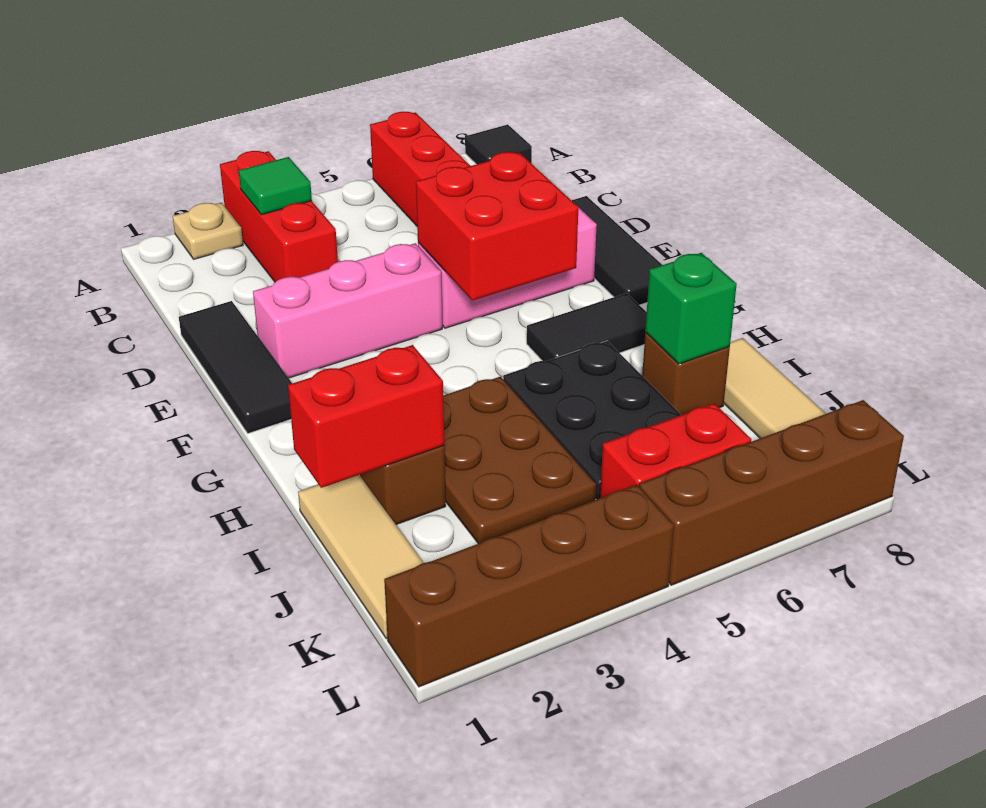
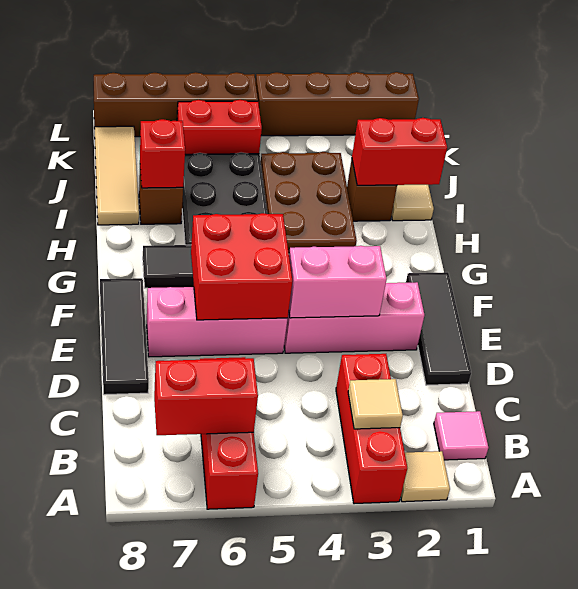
tan plate A2 level 1 -> tan tile A2 level 1
black tile A8 level 1 -> none
none -> pink tile B1 level 1
green tile B3 level 2 -> tan tile B3 level 2
none -> red brick B6:B7 level 2
none -> pink brick E3:E4 level 2
green brick I7 level 2 -> red brick I7 level 2

